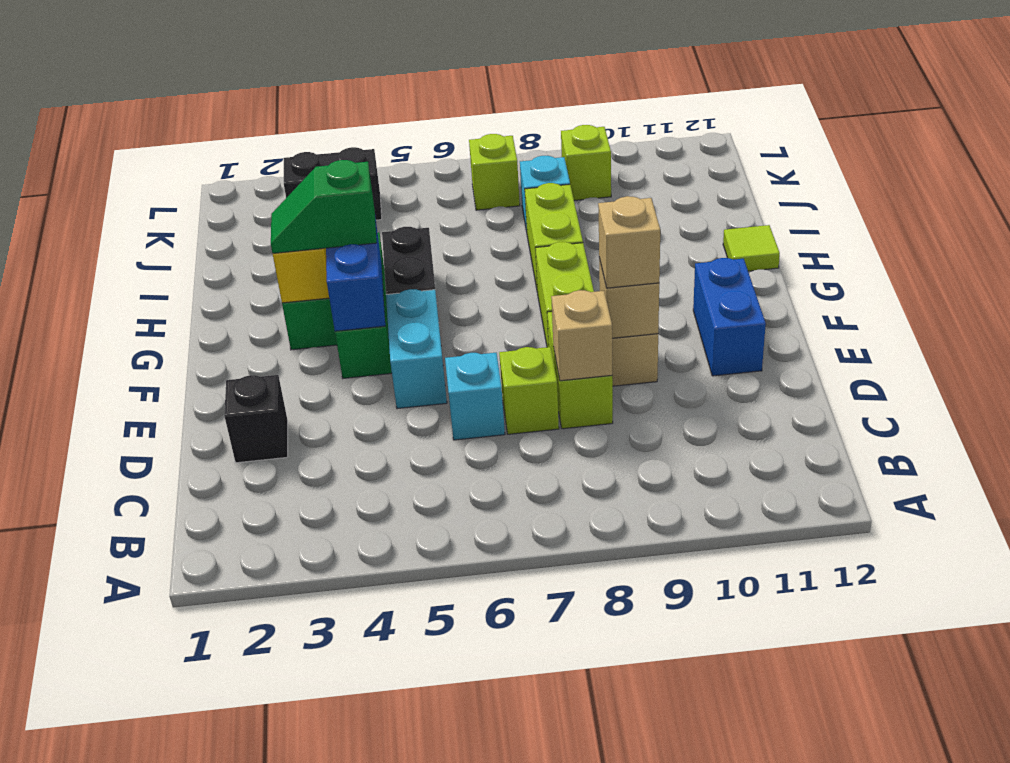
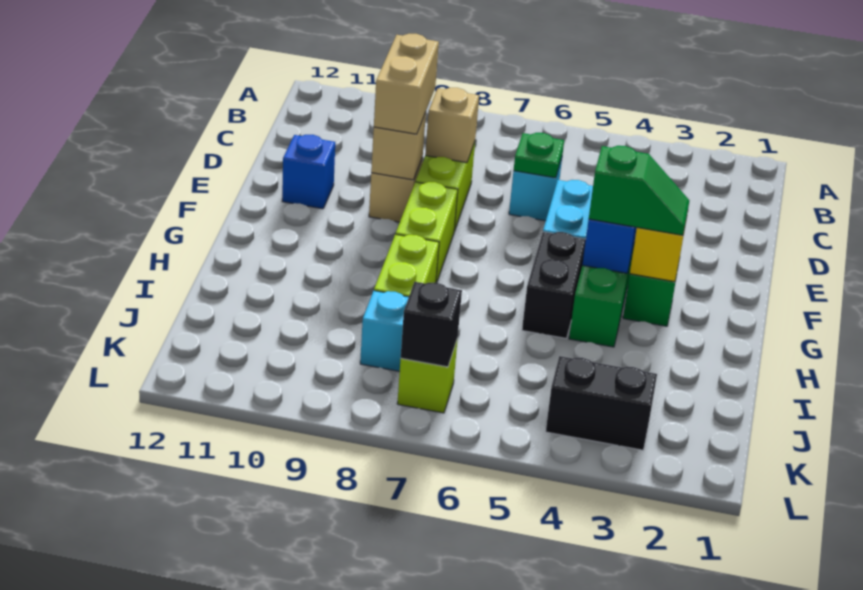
black brick D2 level 1 -> black brick K7 level 2
none -> green plate D6 level 2
lime brick D7 level 1 -> none
tan brick E9 level 3 -> tan brick D9:E9 level 3
blue brick E11:F11 level 1 -> blue brick E11 level 1
lime tile H12 level 1 -> none
lime brick K9 level 1 -> none

